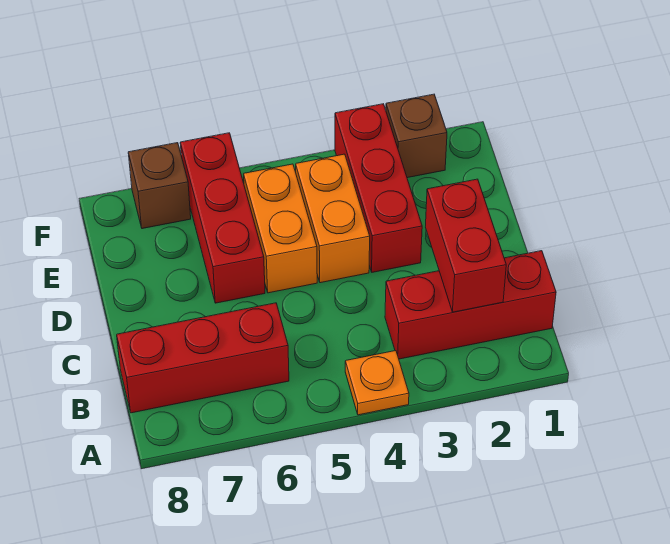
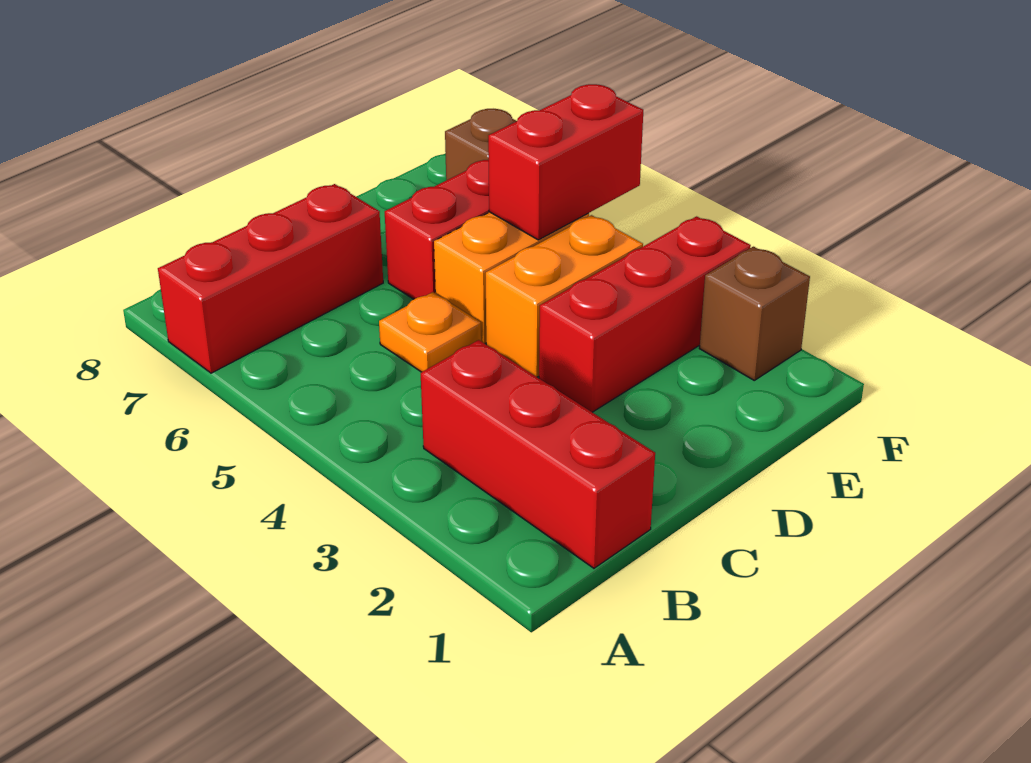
orange plate A4 level 1 -> orange plate C5 level 1
red brick B2:C2 level 2 -> red brick E5:F5 level 2
red brick B6:B8 level 1 -> red brick A7:C7 level 1

